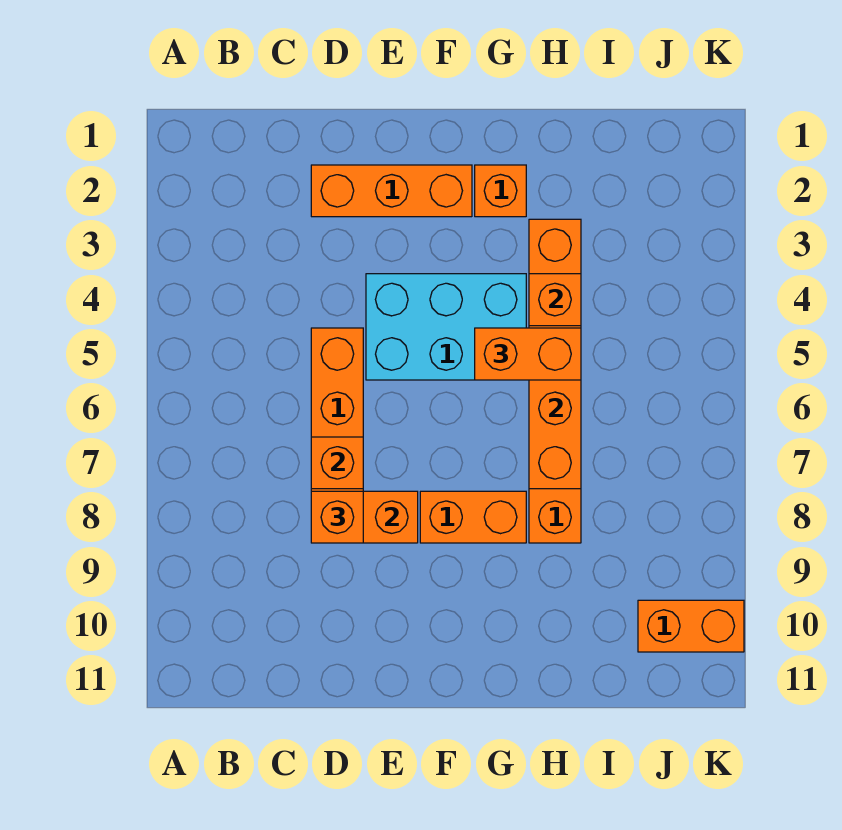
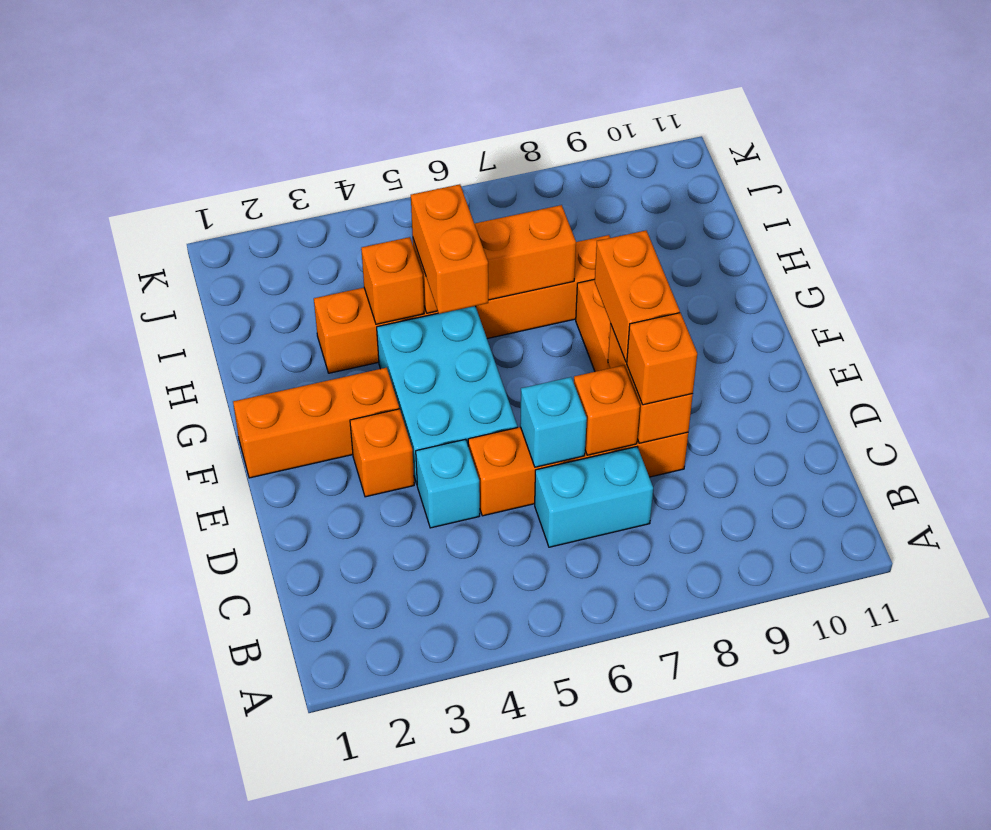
none -> cyan brick C6:C7 level 1
orange brick D2:F2 level 1 -> orange brick F1:F3 level 1
none -> cyan brick D4 level 1
none -> cyan brick D6 level 2
orange brick G2 level 1 -> orange brick E3 level 1
orange brick J10:K10 level 1 -> orange brick E8:F8 level 3

